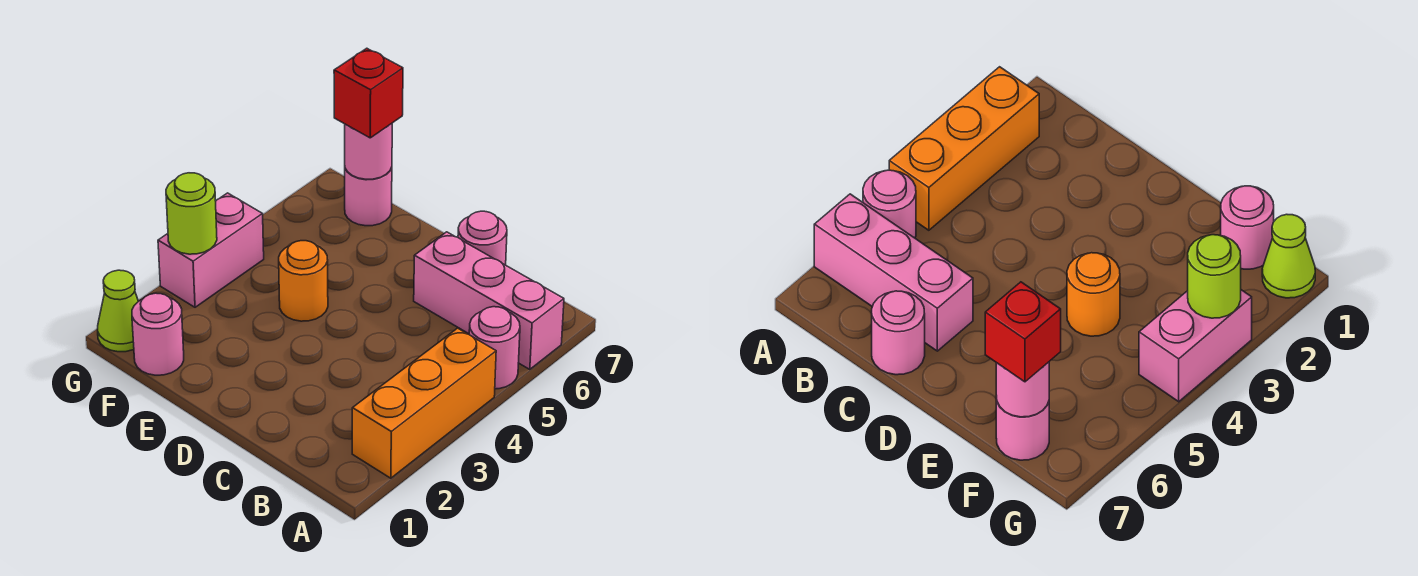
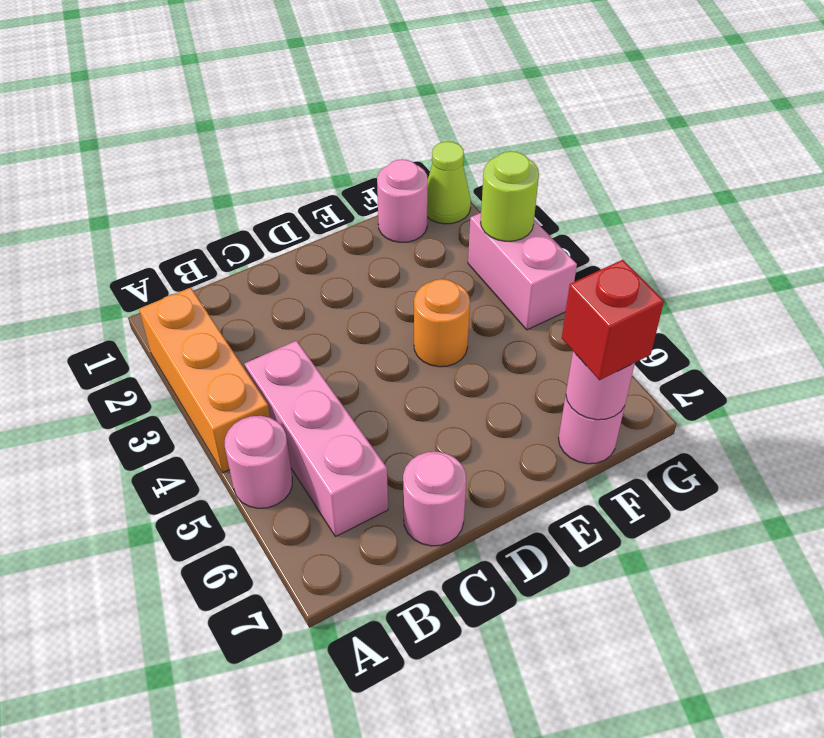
pink brick A6:C6 level 1 -> pink brick B4:B6 level 1

